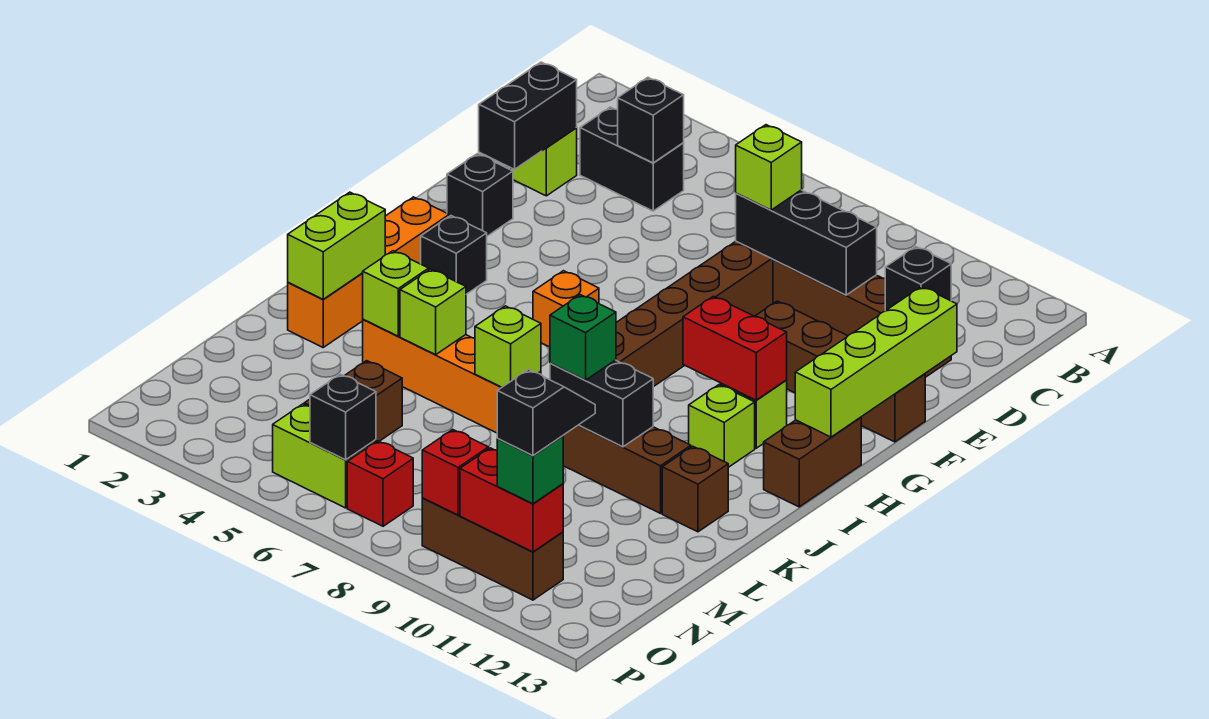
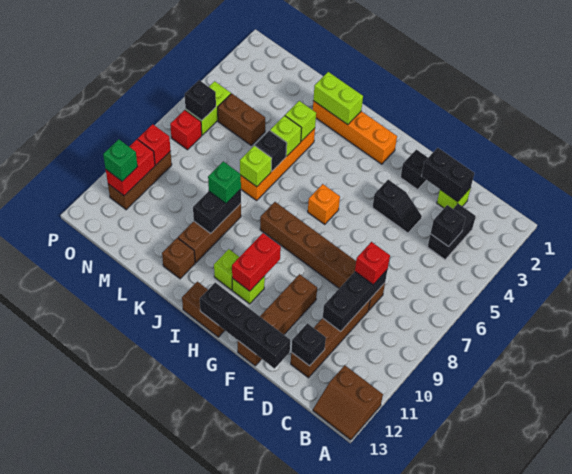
none -> brown slope A12:B13 level 1 top 12
lime brick D8 level 3 -> red brick D8 level 3
lime brick E13:H13 level 2 -> black brick E13:H13 level 2
black brick H3 level 1 -> black brick K6 level 2
black slope N11:O11 level 4 top O -> black slope E4:F4 level 1 top F

